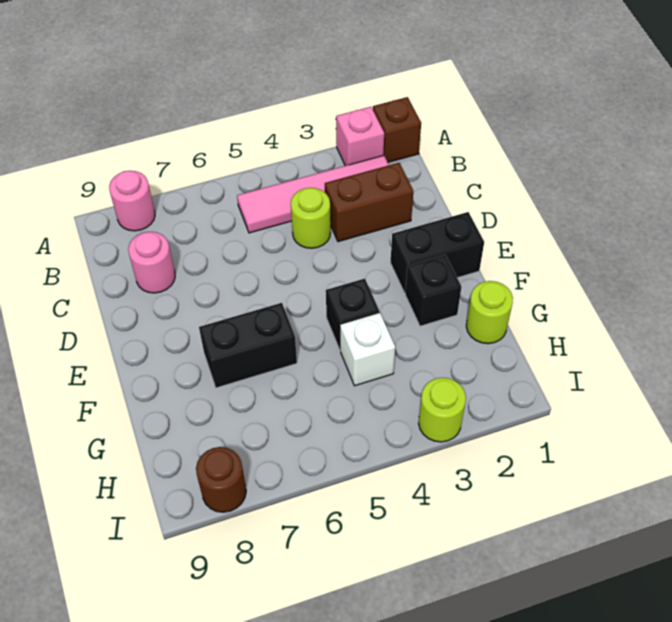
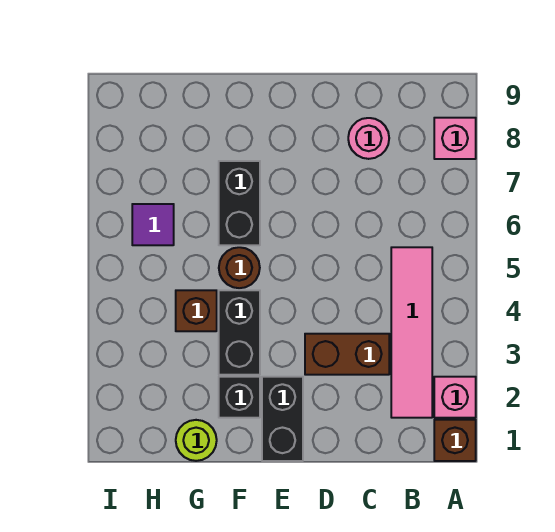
pink round brick A8 level 1 -> pink brick A8 level 1
brown brick C2:C3 level 1 -> brown brick C3:D3 level 1
lime round brick C4 level 1 -> none
black brick F4 level 1 -> black brick F3:F4 level 1
white brick G4 level 1 -> brown brick G4 level 1
none -> purple tile H6 level 1
lime round brick I3 level 1 -> none
brown round brick I8 level 1 -> brown round brick F5 level 1

